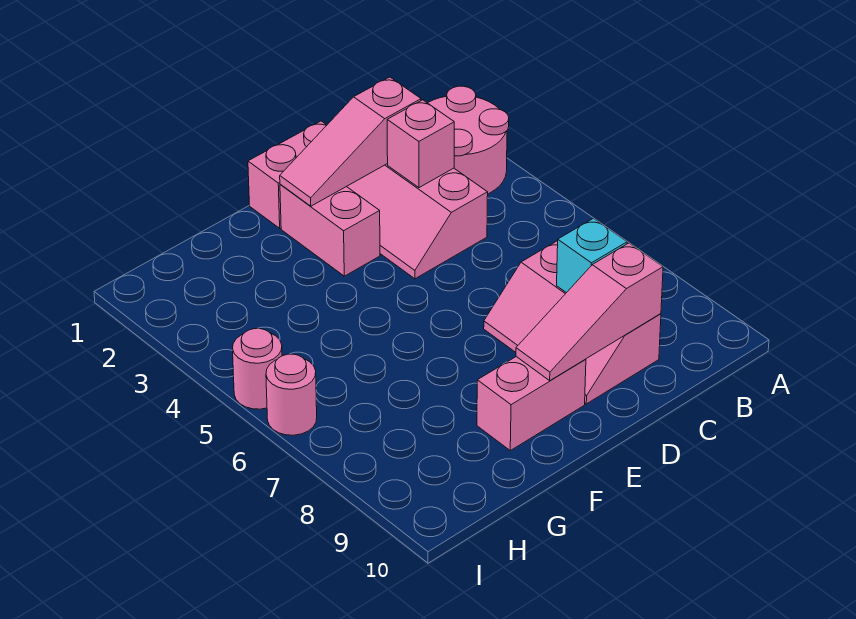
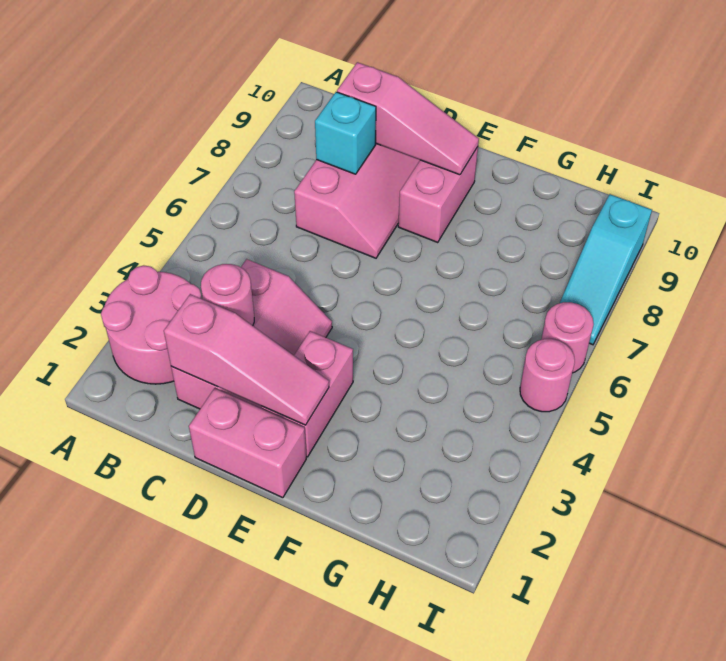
pink brick C3 level 2 -> pink round brick C3 level 2
pink brick E9:F9 level 1 -> pink brick E8:E9 level 1
none -> cyan slope I7:I9 level 1 top 9

